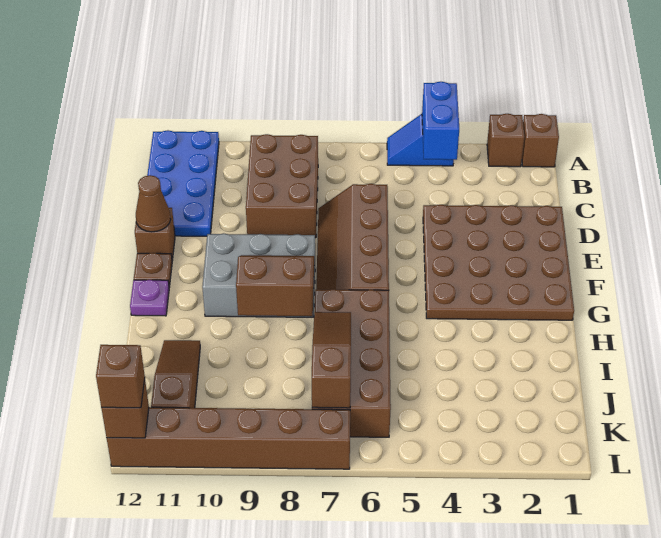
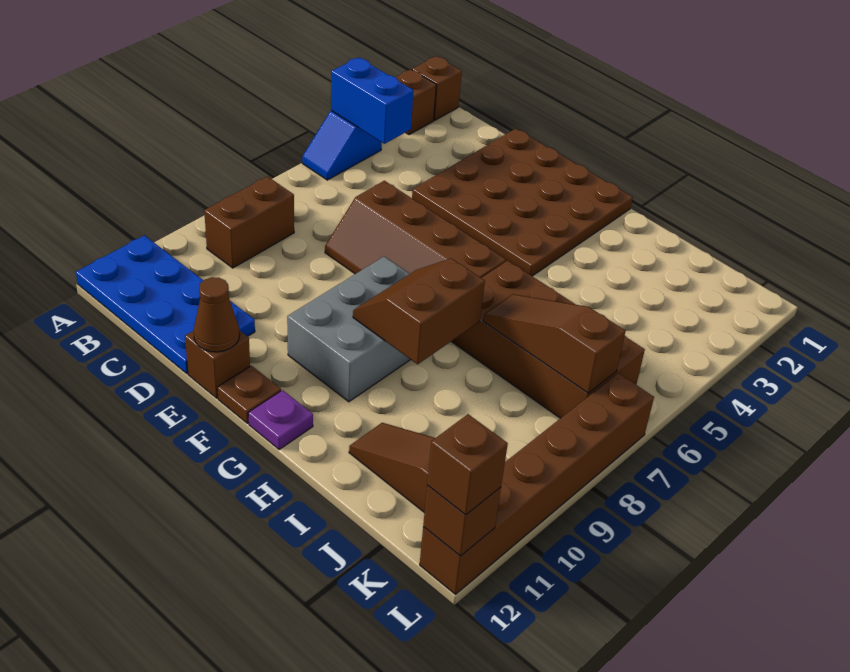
brown brick B8:D9 level 1 -> brown brick B8:B9 level 1

